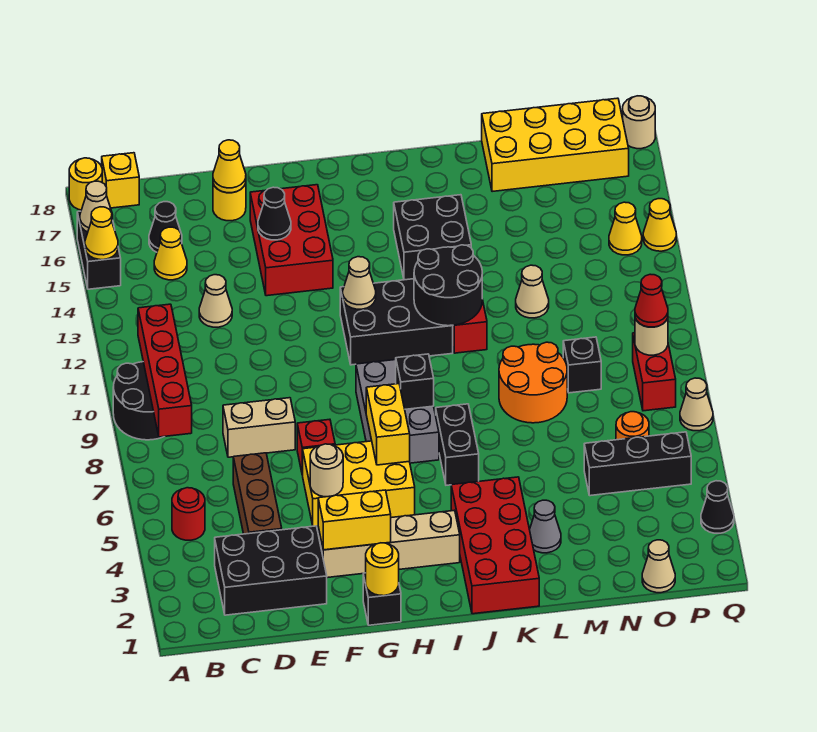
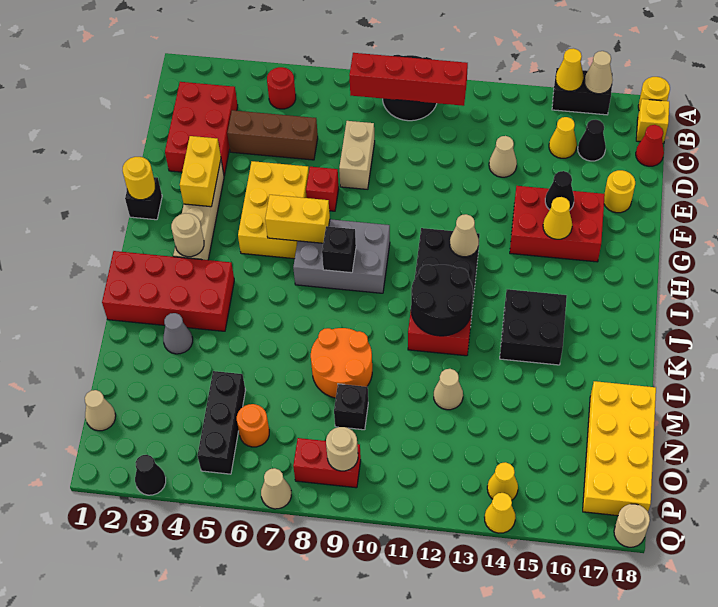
black brick C2:E3 level 1 -> red brick C2:E3 level 1
yellow cone E17 level 2 -> yellow cone G15 level 2
tan round brick F5 level 2 -> tan round brick I3 level 2
black brick J6:J7 level 1 -> none
red cone P9 level 3 -> red cone C18 level 1

